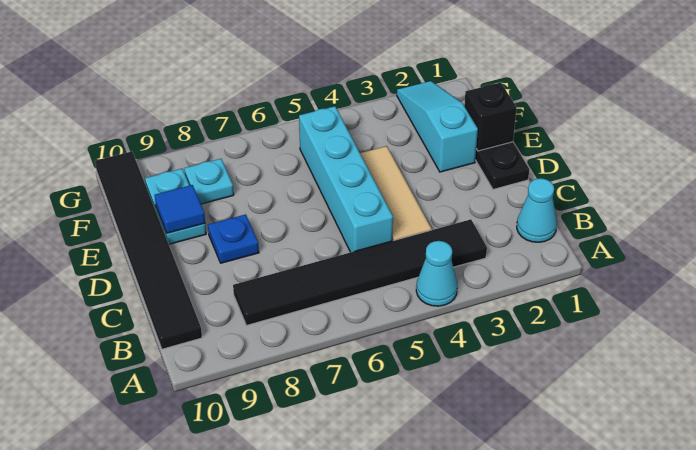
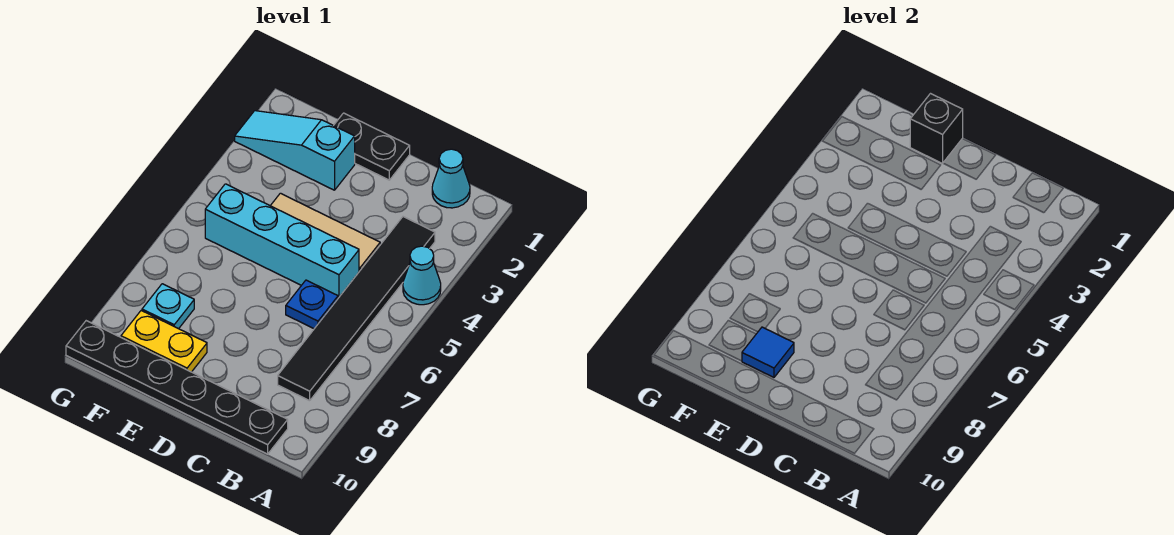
black tile B10:G10 level 1 -> black plate B10:G10 level 1
blue plate D8 level 1 -> blue plate C6 level 1
cyan plate E9:F9 level 1 -> yellow plate E9:F9 level 1

